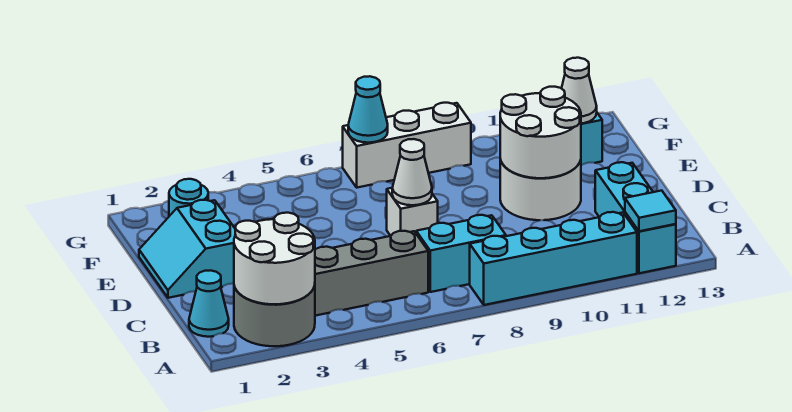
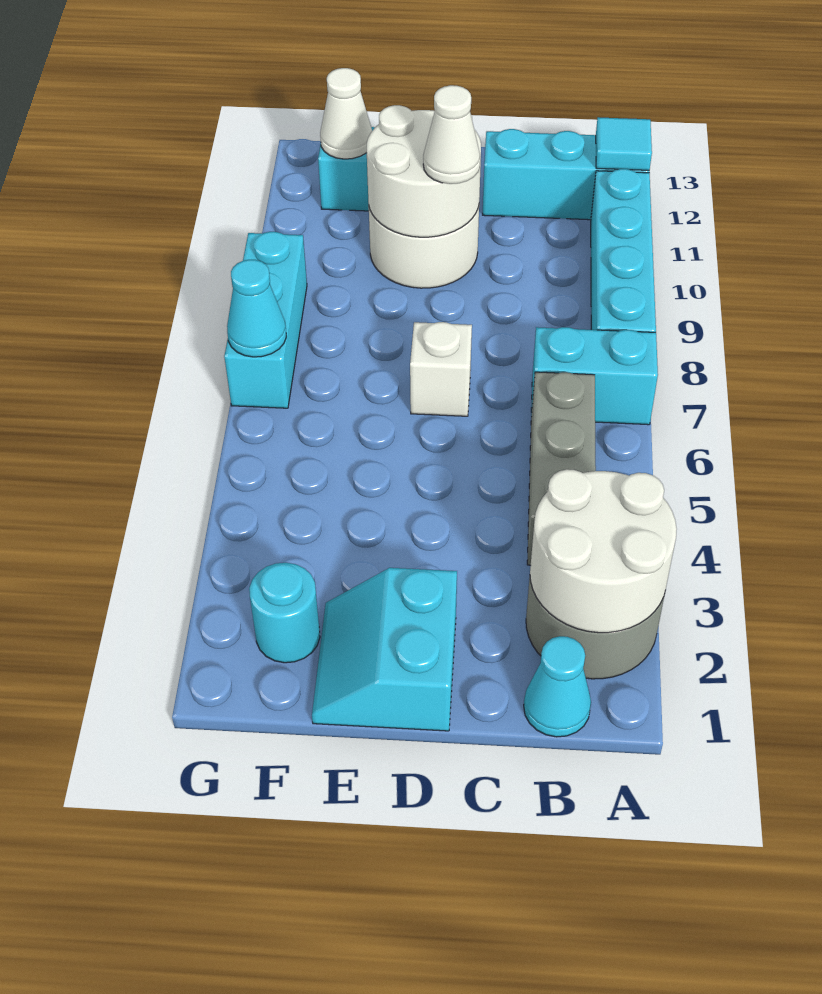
cyan brick B7:B8 level 1 -> cyan brick A7:B7 level 1
cyan slope D1:E2 level 1 top 2 -> cyan slope D1:E2 level 1 top D
white cone D7 level 2 -> white cone D10 level 3
white brick G7:G9 level 1 -> cyan brick G7:G9 level 1

